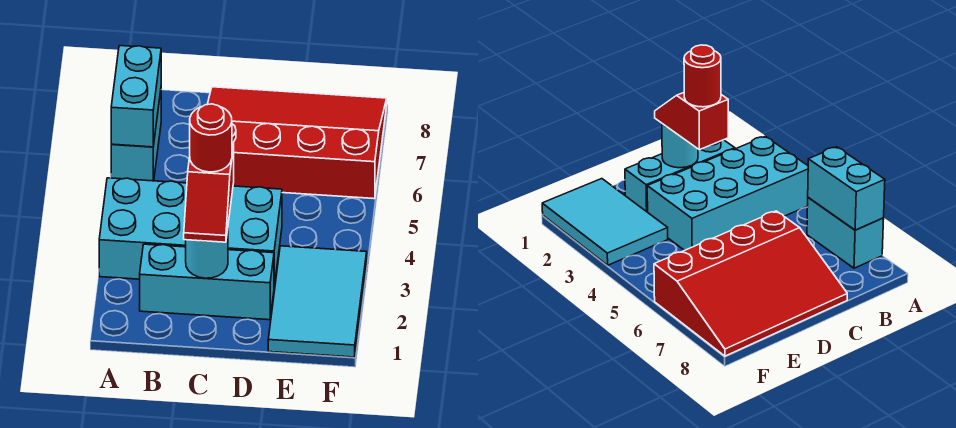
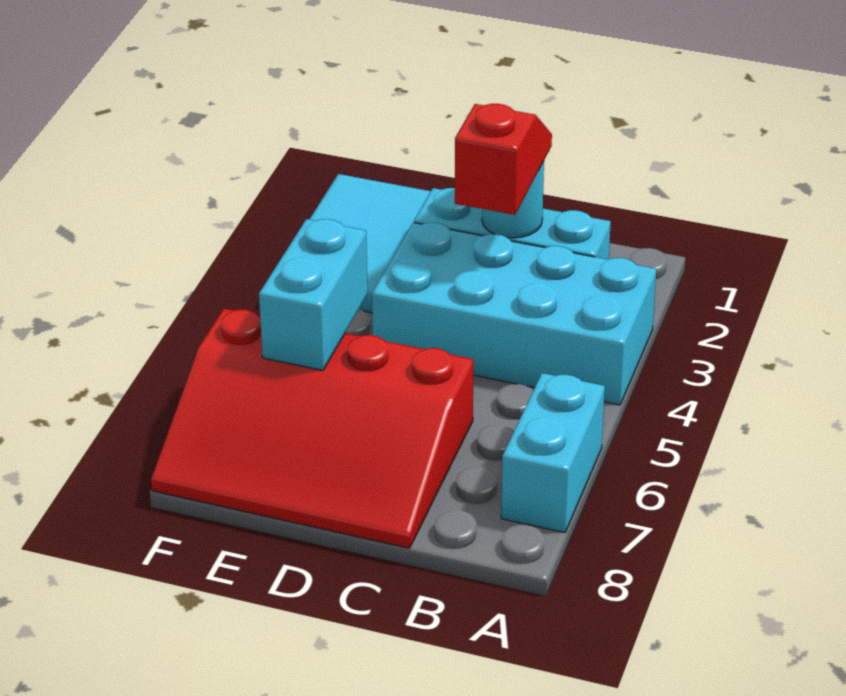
cyan brick A6:A7 level 2 -> cyan brick E5:E6 level 2
red round brick C3 level 4 -> none

